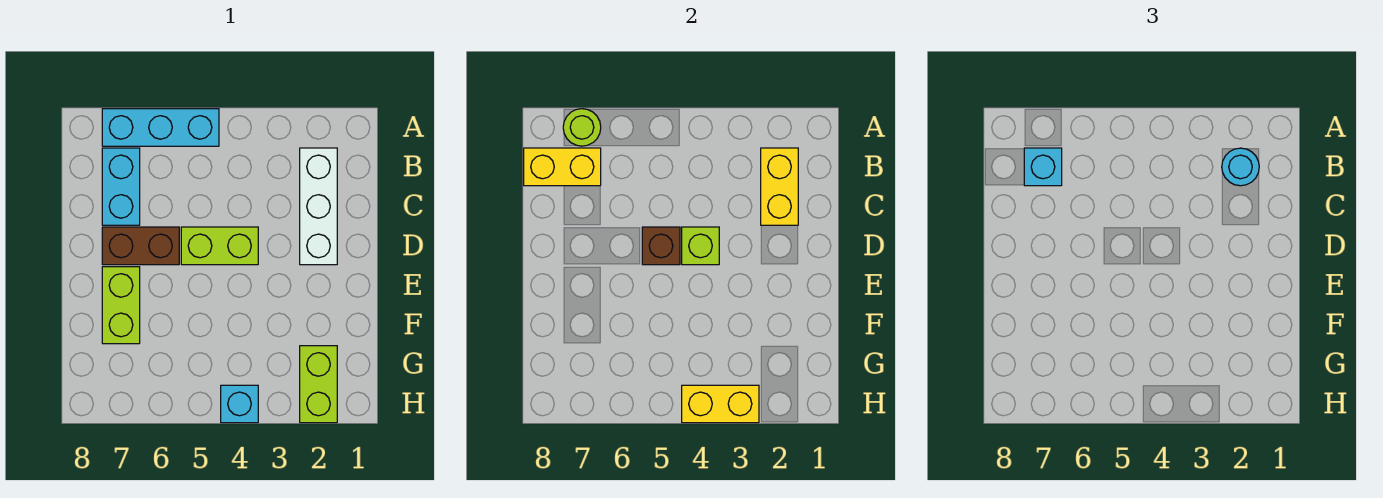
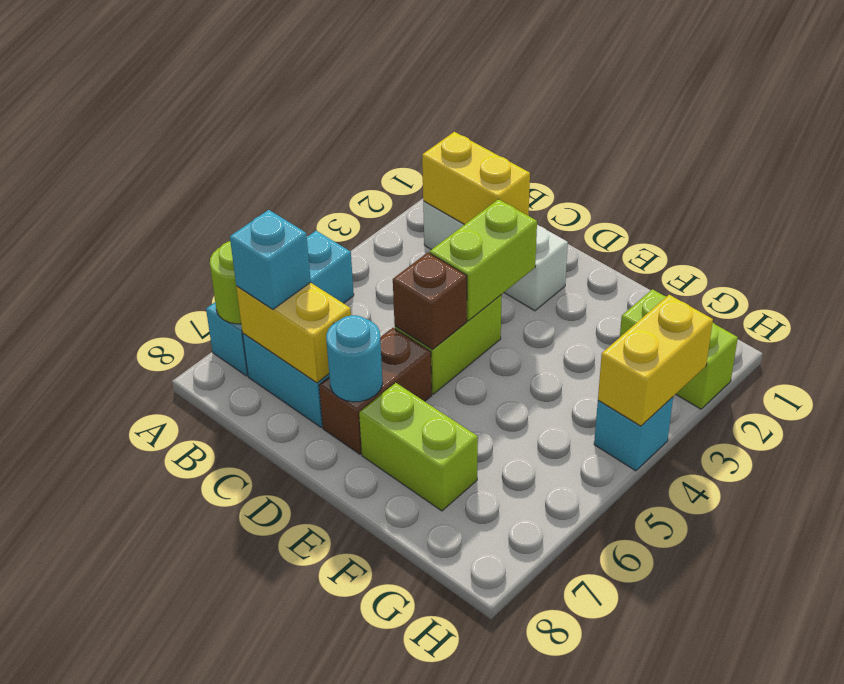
cyan round brick B2 level 3 -> cyan round brick D7 level 2
yellow brick B7:B8 level 2 -> yellow brick B7:C7 level 2
lime brick D4 level 2 -> lime brick D3:D4 level 2

